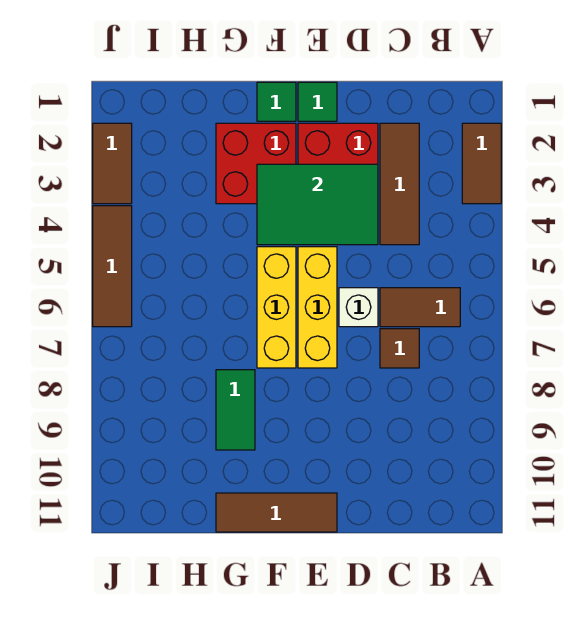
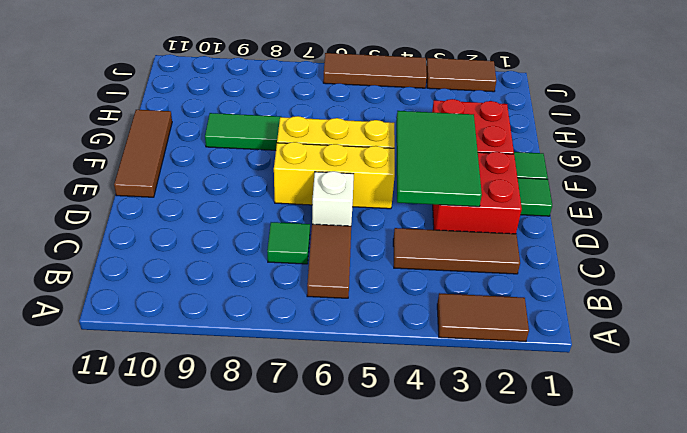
brown tile C7 level 1 -> green tile C7 level 1

